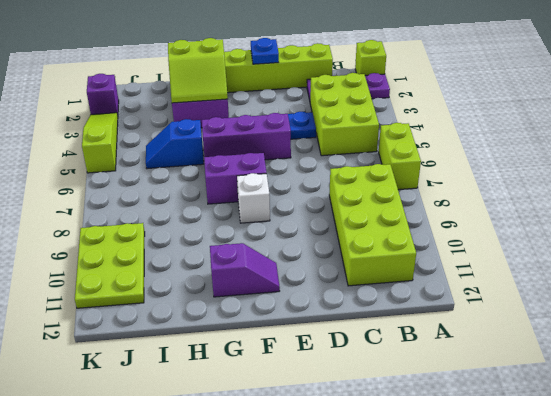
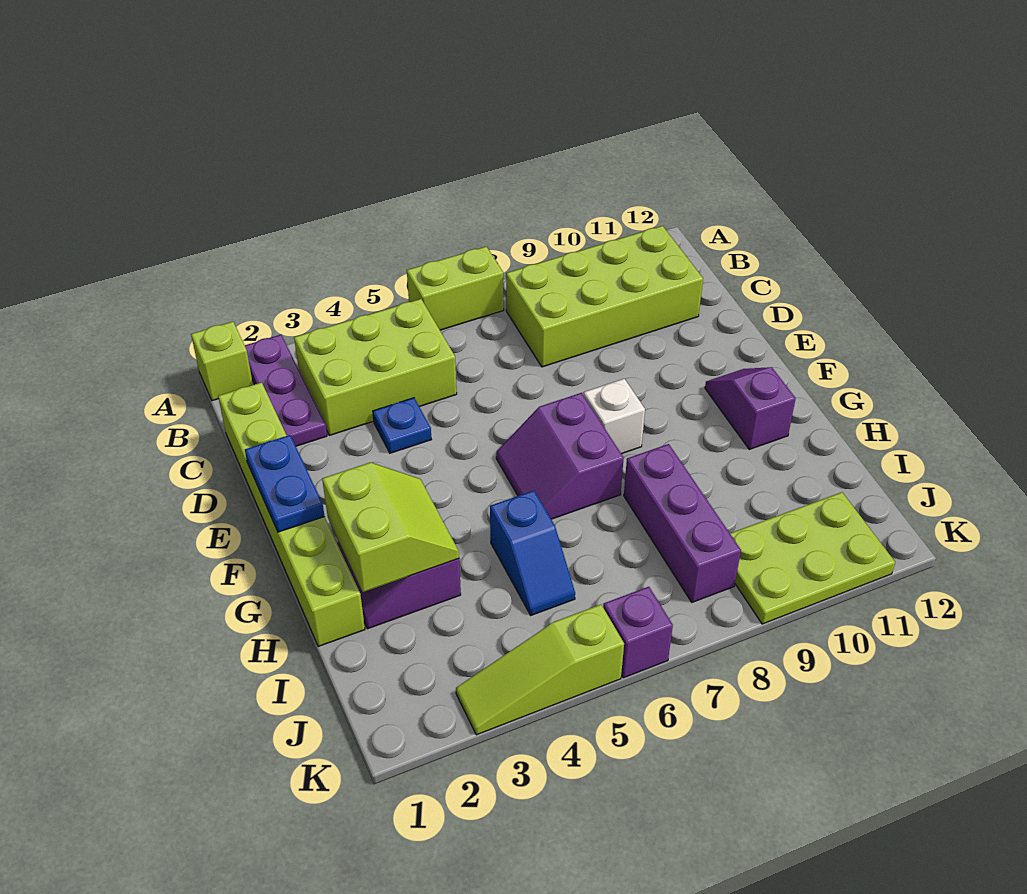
blue plate E1 level 2 -> blue plate E1:F1 level 2
purple brick E5:G5 level 1 -> purple brick H8:J8 level 1
purple brick K2 level 1 -> purple brick K6 level 1

